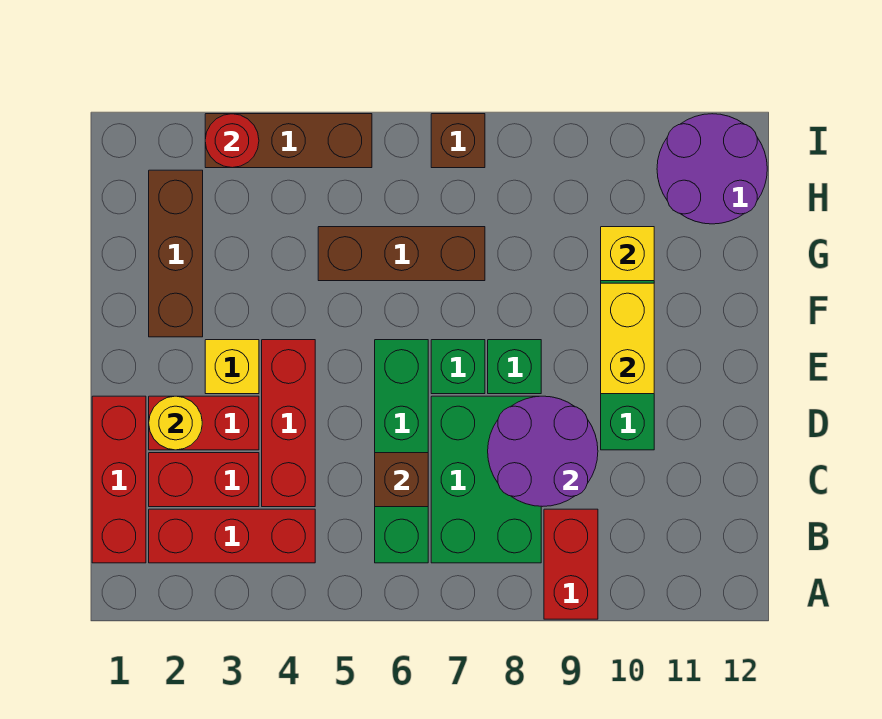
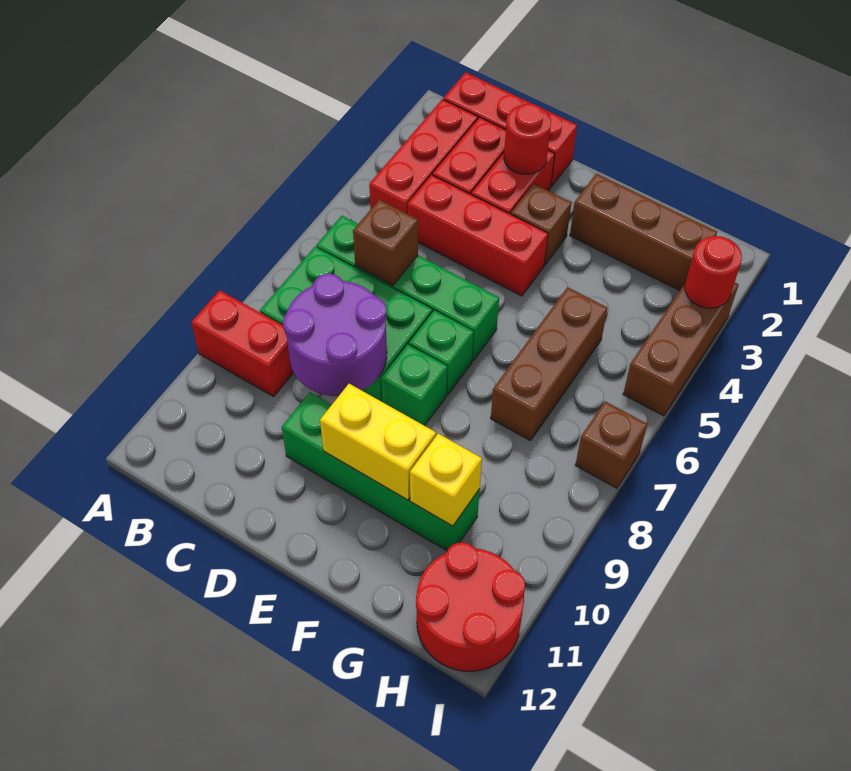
yellow round brick D2 level 2 -> red round brick D2 level 2
yellow brick E3 level 1 -> brown brick E3 level 1
purple round brick H11:I12 level 1 -> red round brick H11:I12 level 1

